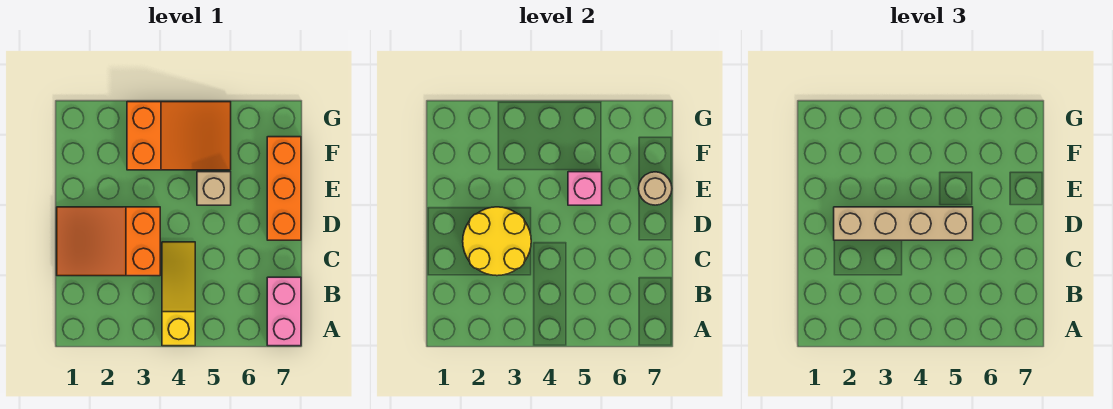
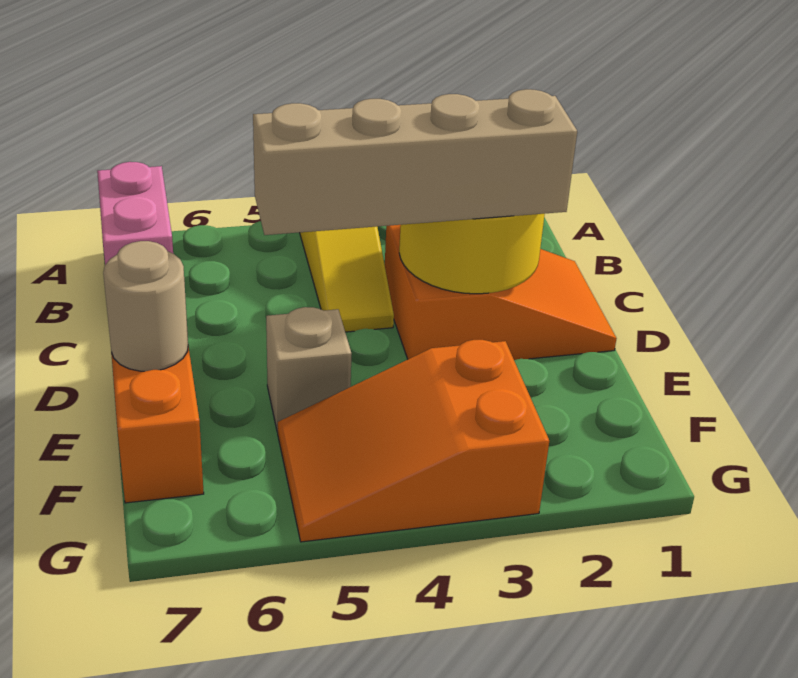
pink brick E5 level 2 -> none

